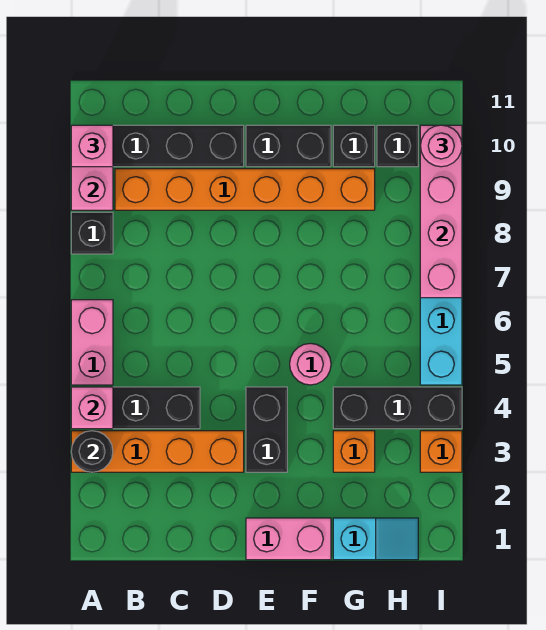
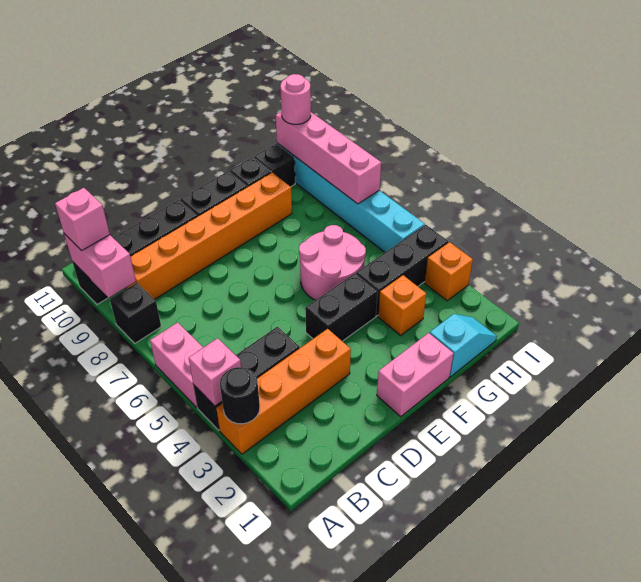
black brick E3:E4 level 1 -> black brick E4:F4 level 1
pink round brick F5 level 1 -> pink round brick F5:G6 level 1

